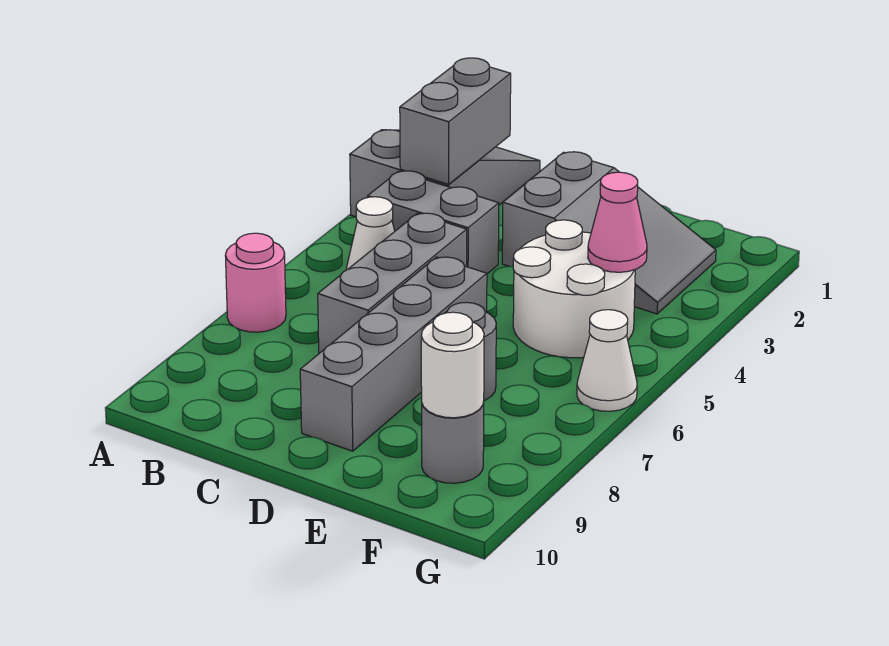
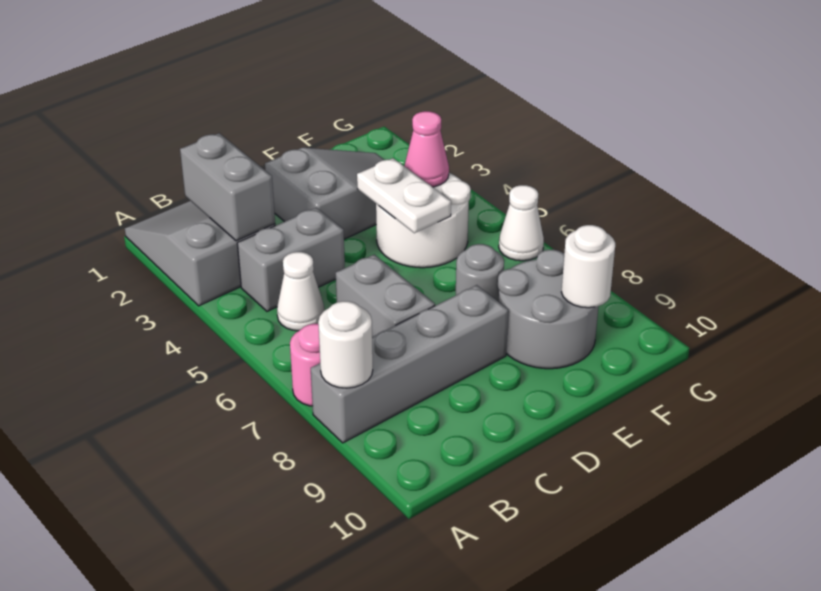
none -> white round brick A8 level 2
grey brick C5:C7 level 1 -> grey brick C6:C7 level 1
grey brick D6:D9 level 1 -> grey brick A8:D8 level 1
none -> white plate E4:E5 level 2
grey round brick F9 level 1 -> grey round brick E8:F9 level 1

